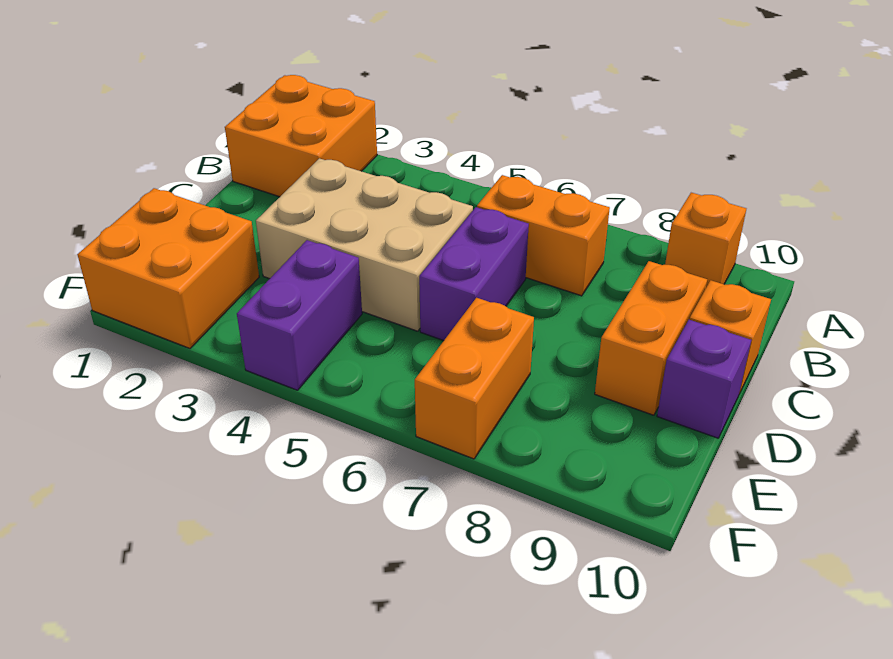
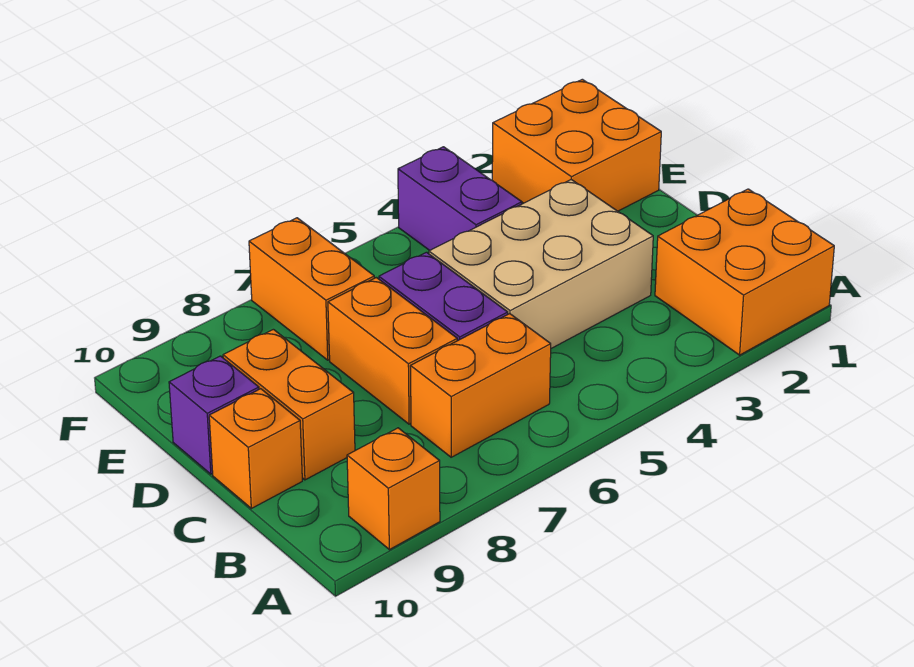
none -> orange brick C7:D7 level 1

